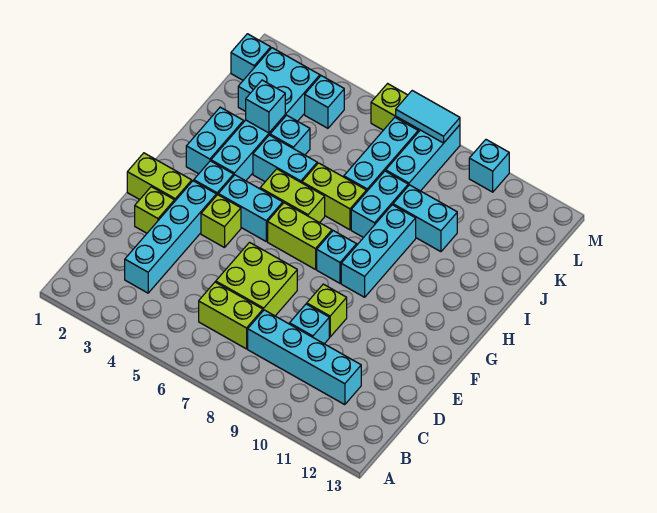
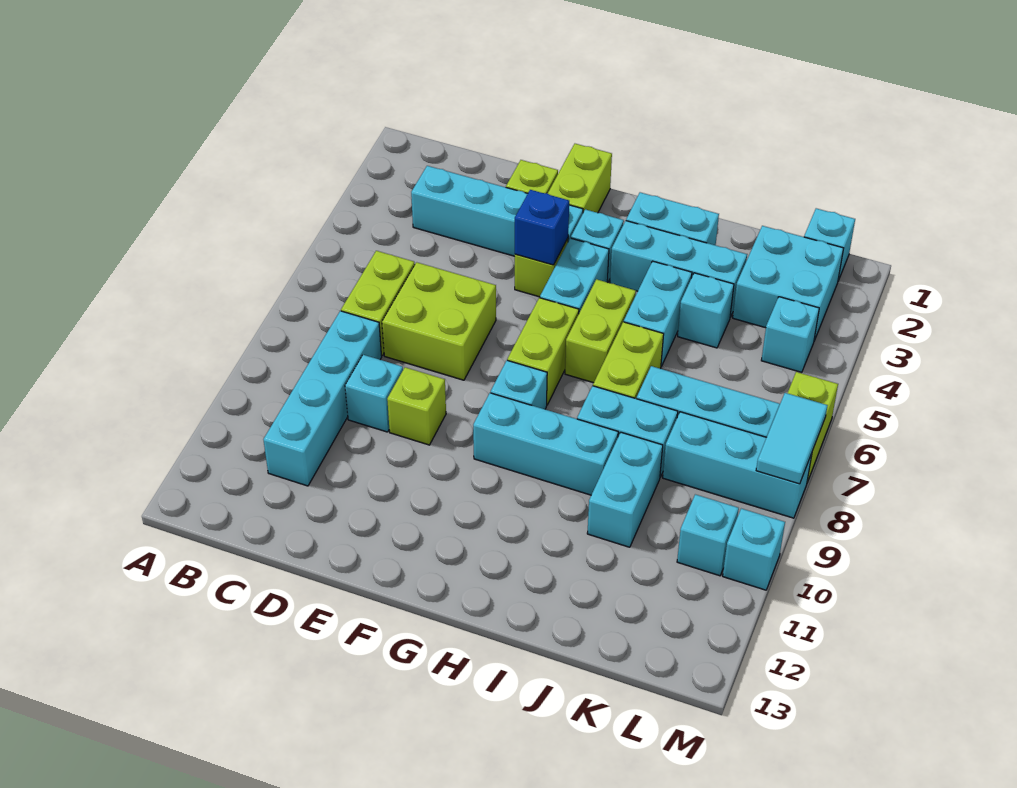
none -> blue brick F4 level 2
cyan brick J3 level 2 -> cyan brick L10 level 1

